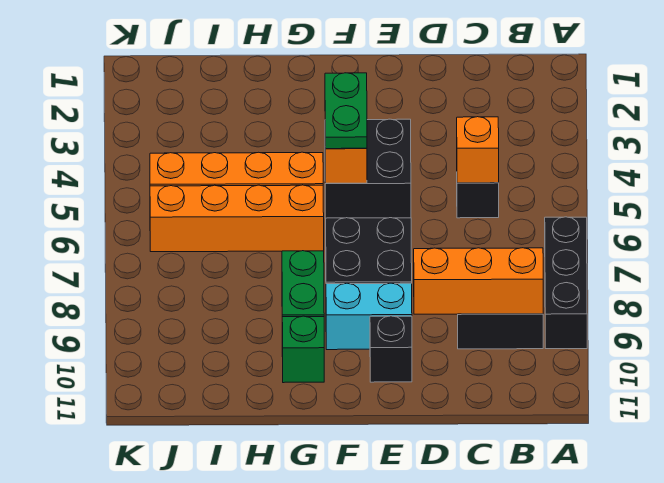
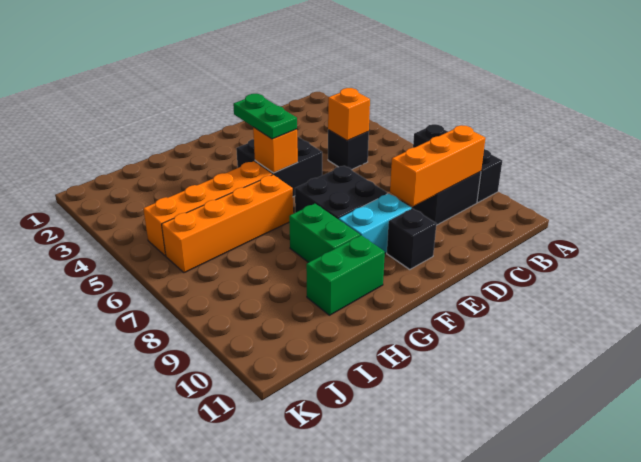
green brick G10 level 1 -> green brick G10:H10 level 1

